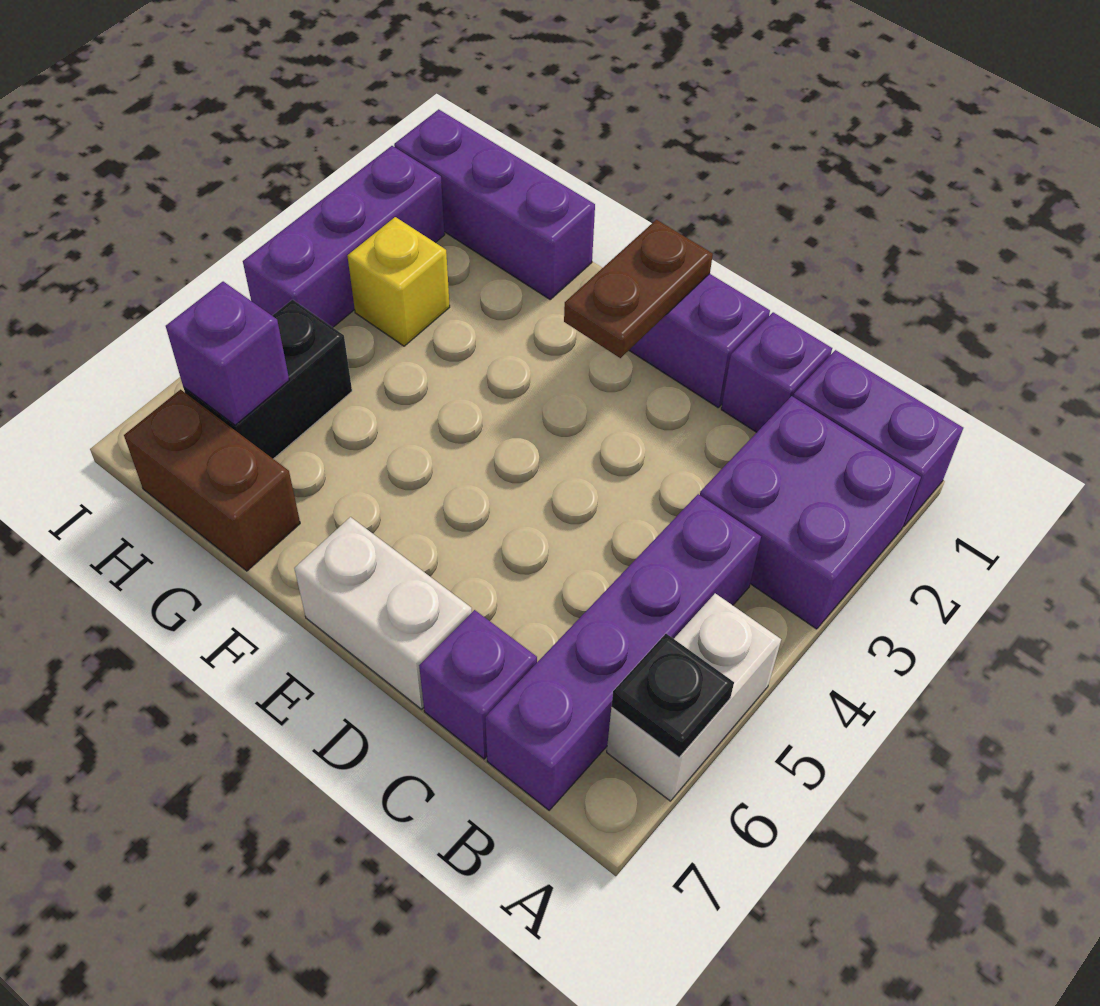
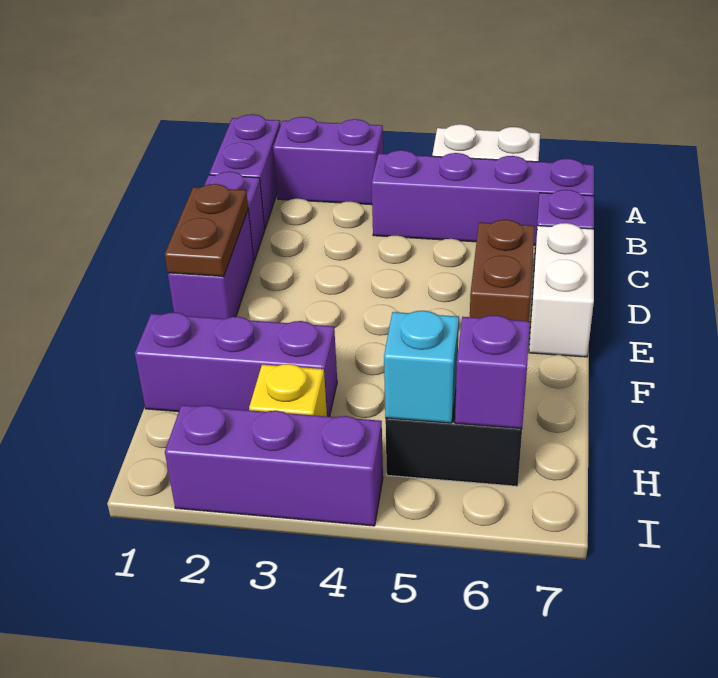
purple brick A2:B3 level 1 -> purple brick A2:A3 level 1
black plate A6 level 2 -> none
brown plate E1:E2 level 2 -> brown plate D1:E1 level 2
purple brick G1:I1 level 1 -> purple brick G1:G3 level 1
brown brick G7:H7 level 1 -> brown brick D6:E6 level 1
none -> cyan brick H5 level 2

